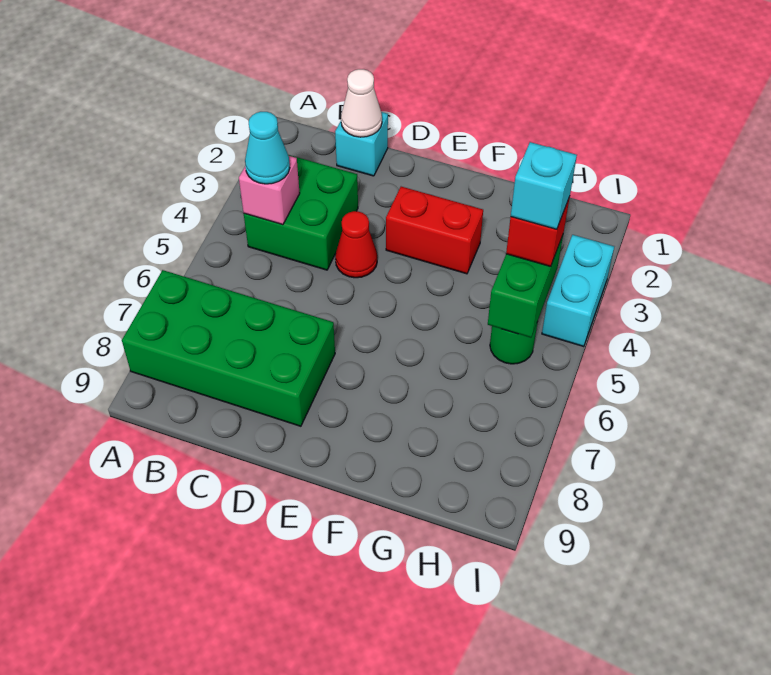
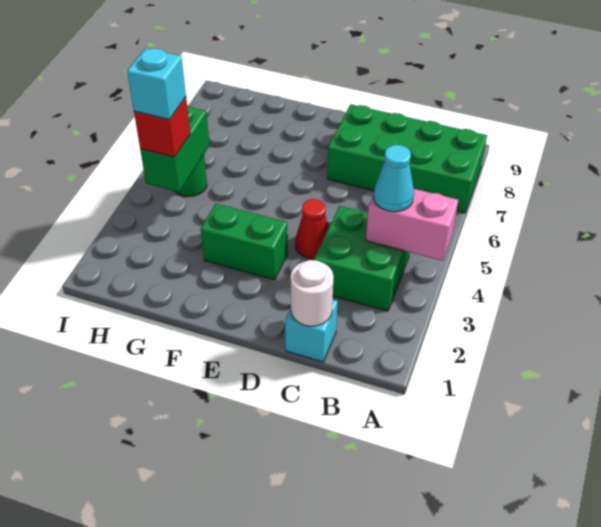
pink brick B4 level 2 -> pink brick A4:B4 level 2
white cone C1 level 2 -> white round brick C1 level 2
red brick E3:F3 level 1 -> green brick E3:F3 level 1
cyan brick I3:I4 level 1 -> none

